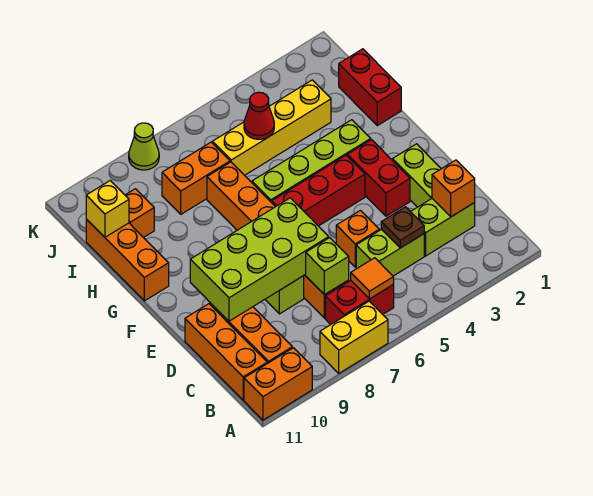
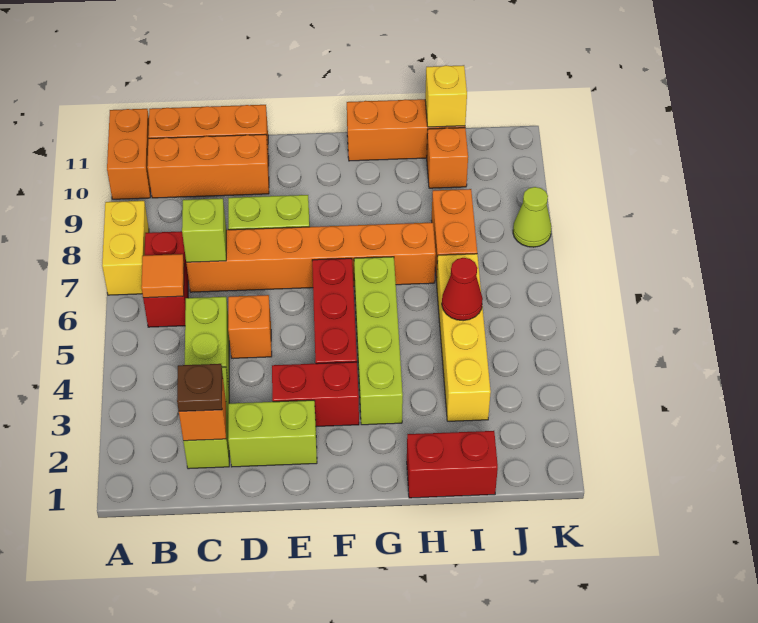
brown plate C4 level 2 -> brown plate C2 level 3
lime brick D7:E10 level 2 -> none

